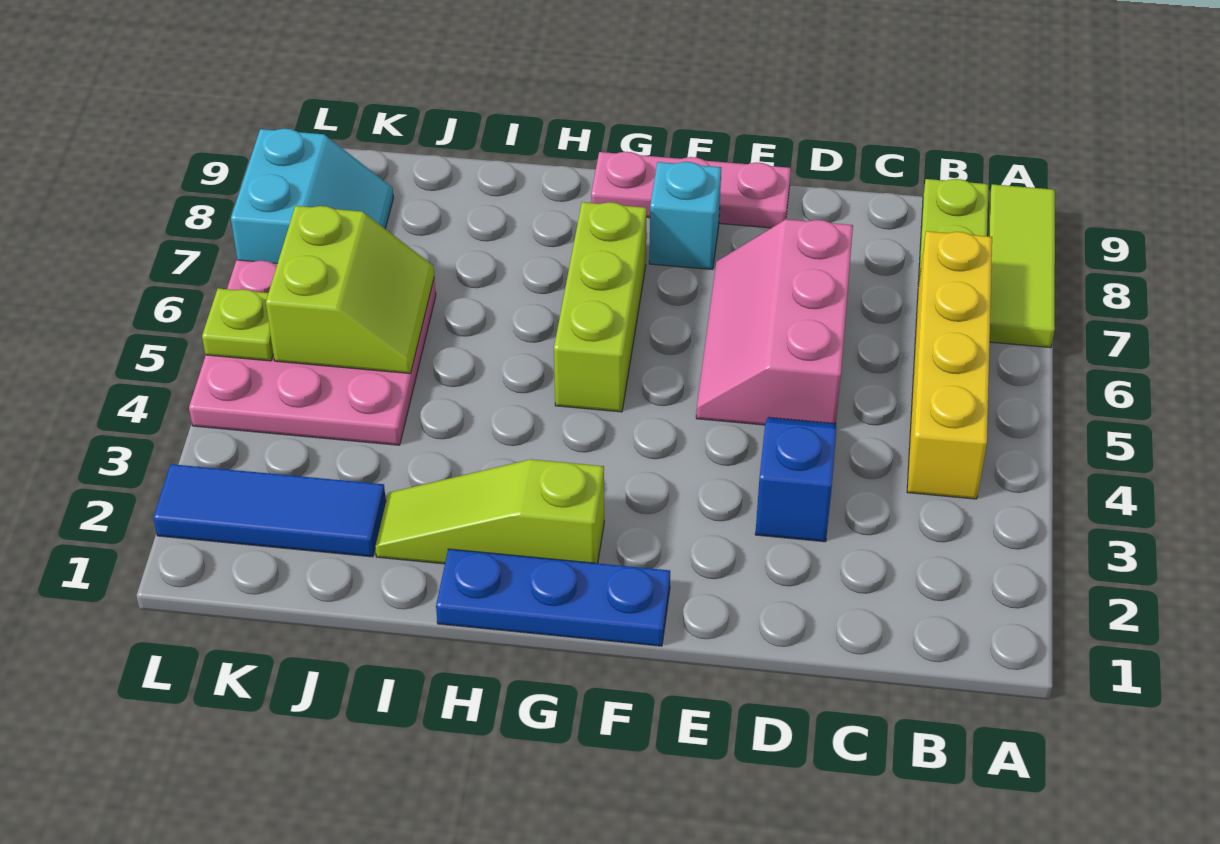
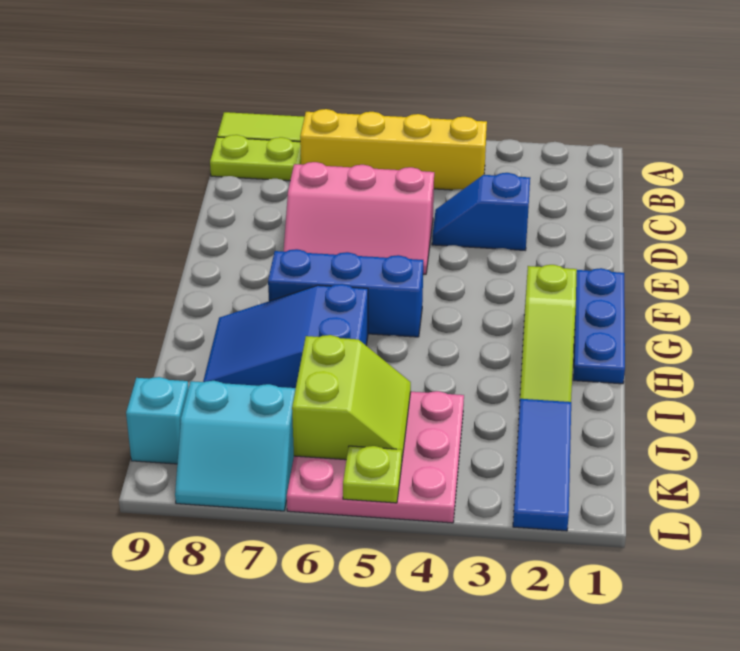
pink plate E9:G9 level 1 -> none
cyan brick F8 level 1 -> cyan brick K9 level 1
lime brick G5:G7 level 1 -> blue brick G5:G7 level 1
none -> blue slope H6:I8 level 1 top 6
lime slope J5:K6 level 2 top K -> lime slope J5:K6 level 2 top 6
cyan slope K7:L8 level 1 top L -> cyan slope K7:L8 level 1 top K

